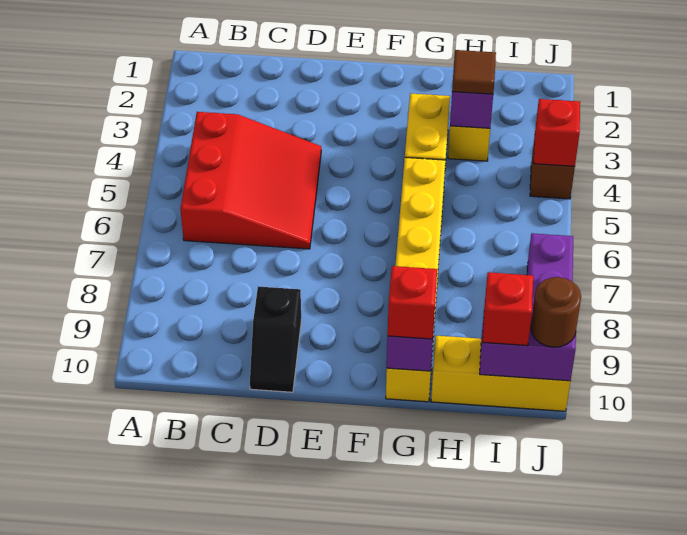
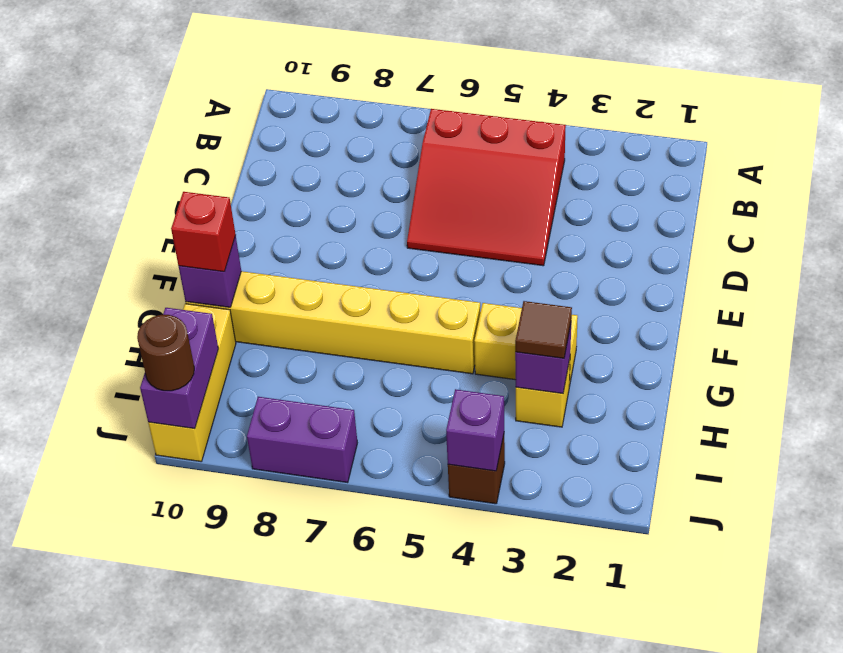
black slope D9:D10 level 1 top 9 -> none
red brick I10 level 3 -> none
red brick J4 level 2 -> purple brick J4 level 2

